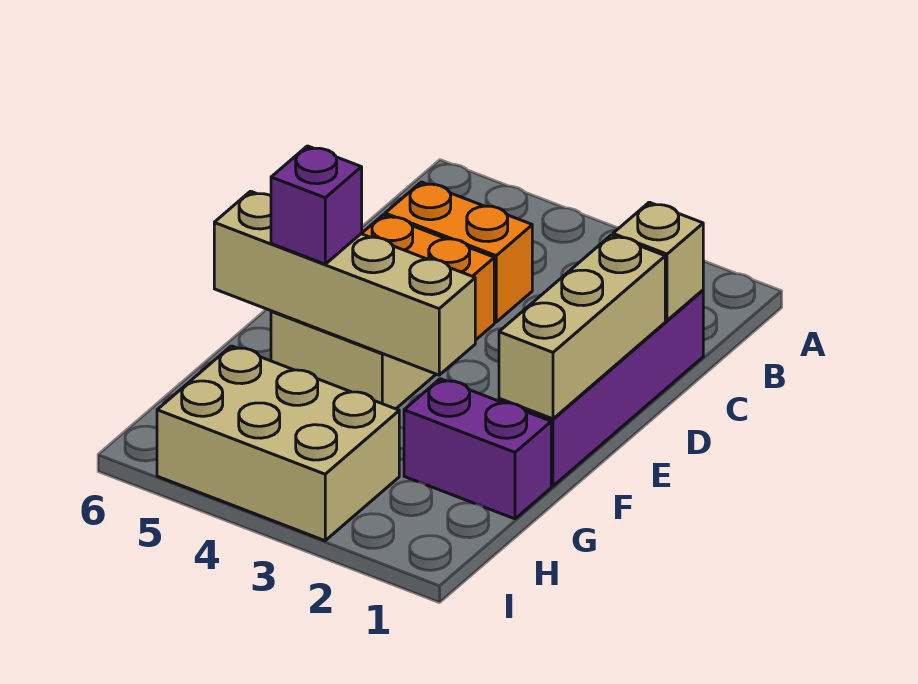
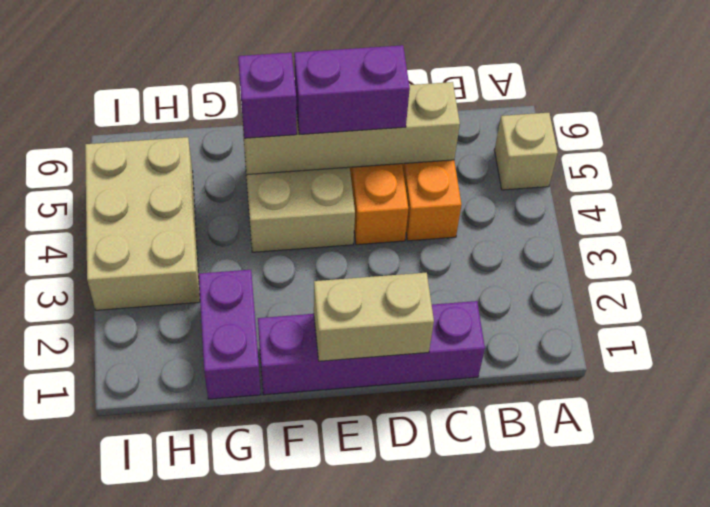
tan brick C1 level 2 -> tan brick A5 level 1
tan brick D1:F1 level 2 -> tan brick D1:E1 level 2
none -> purple brick D5:E5 level 3
tan brick F3:F6 level 2 -> tan brick C5:F5 level 2

